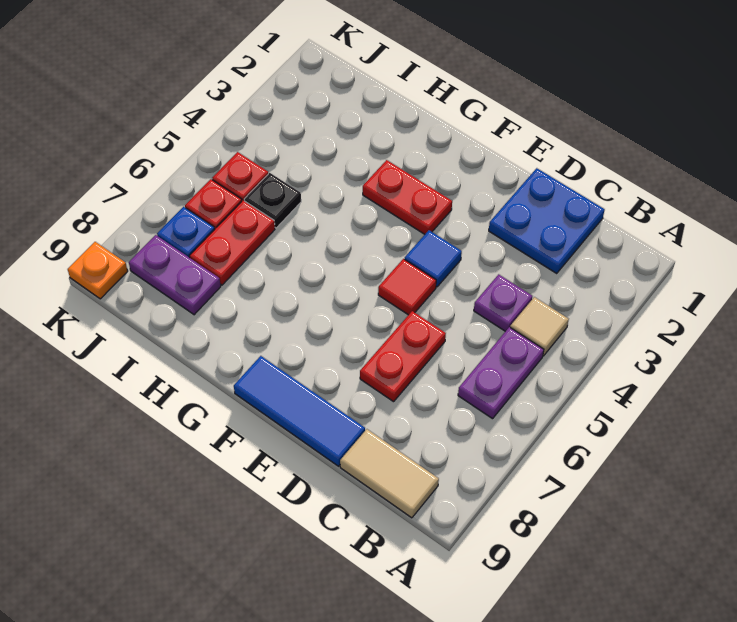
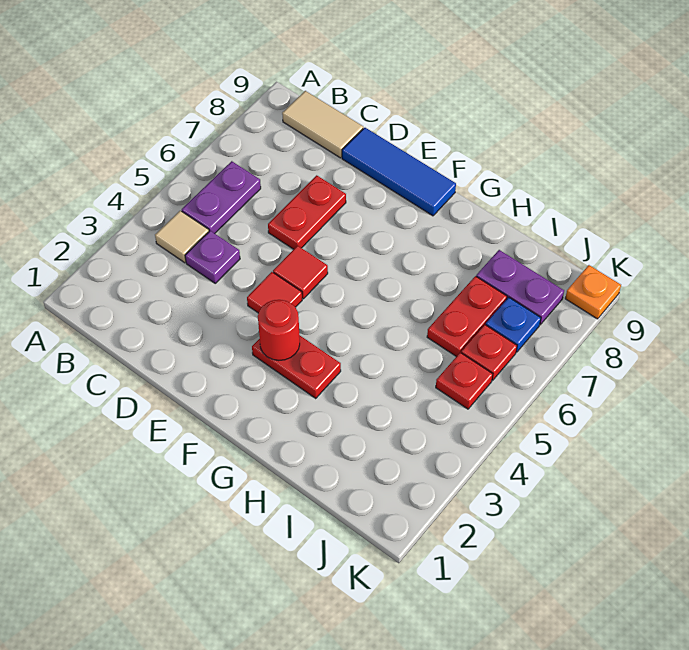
blue plate C1:D2 level 1 -> none
blue tile E4 level 1 -> red tile E4 level 1
none -> red round brick F3 level 2
black plate I5 level 1 -> none

